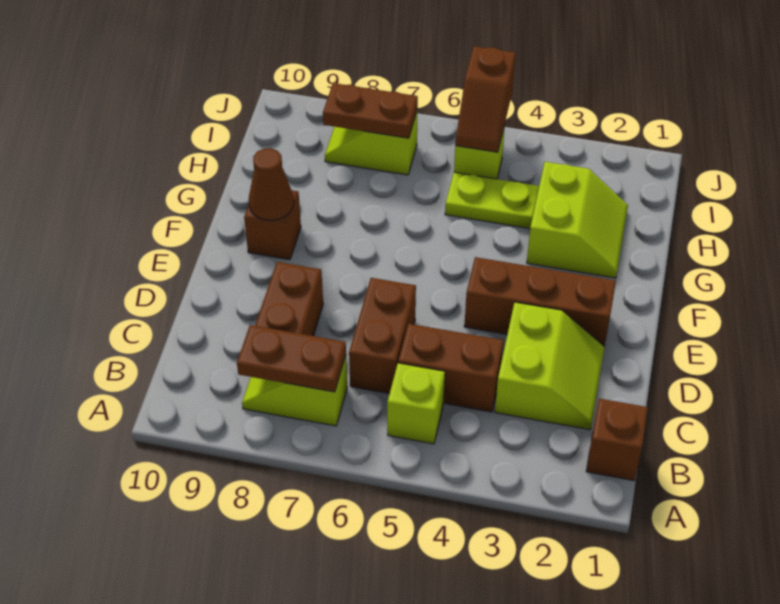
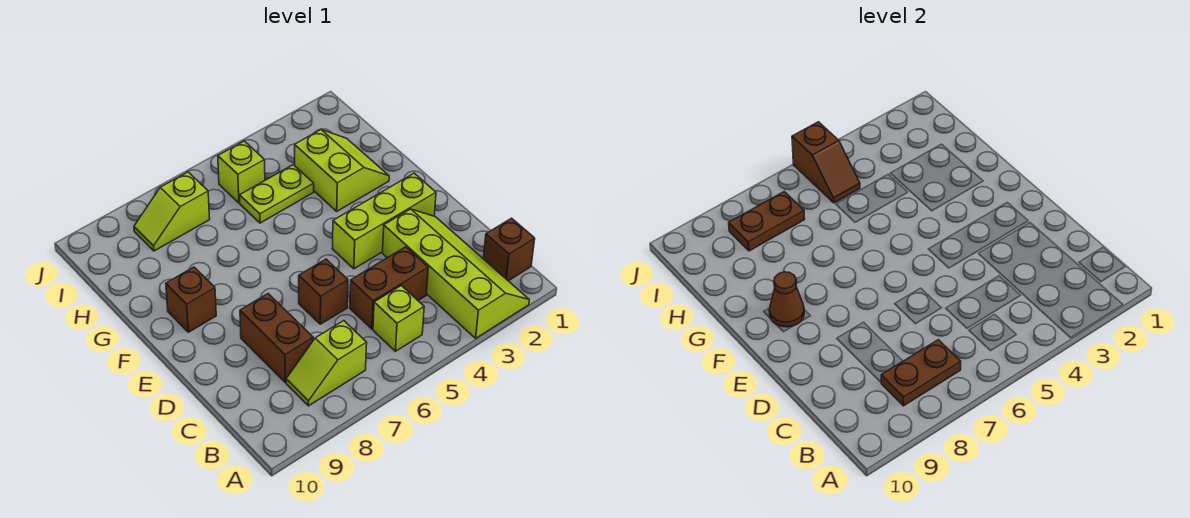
lime slope C2:D3 level 1 top 3 -> lime slope A2:D3 level 1 top 3
brown brick C6:D6 level 1 -> brown brick D6 level 1
brown brick E2:E4 level 1 -> lime brick E2:E4 level 1

